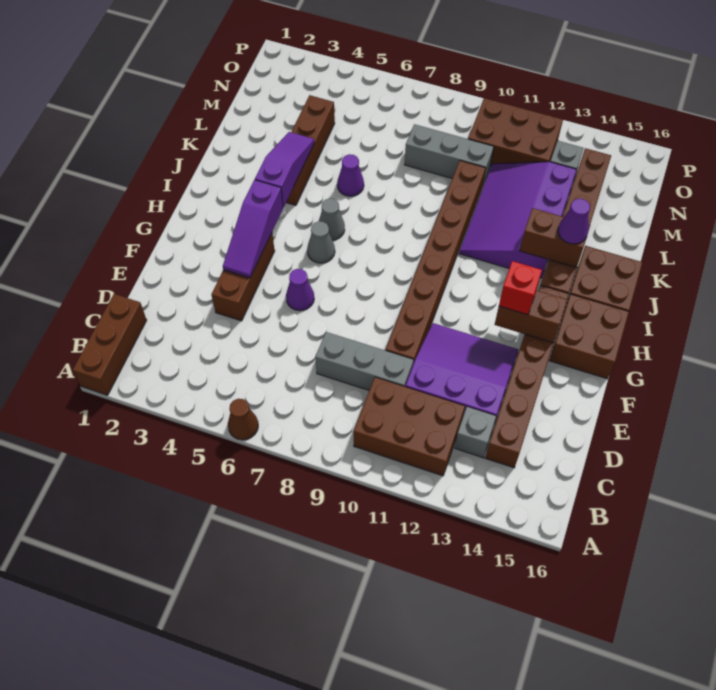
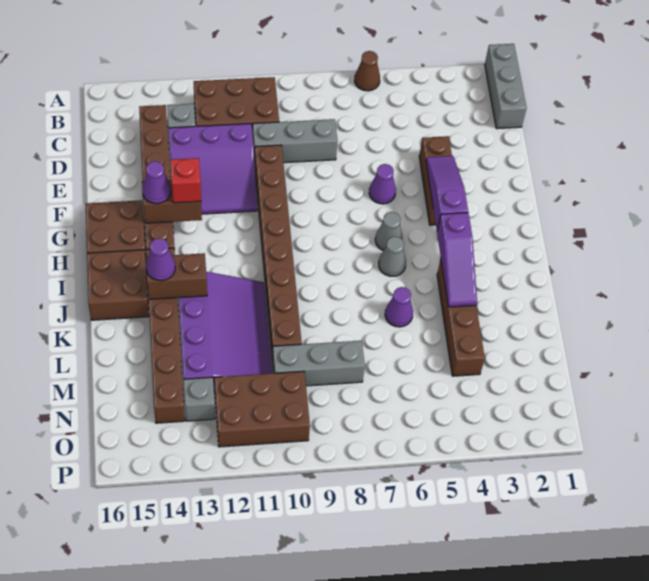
brown brick A1:C1 level 1 -> grey brick A1:C1 level 1
none -> purple cone G14 level 3

